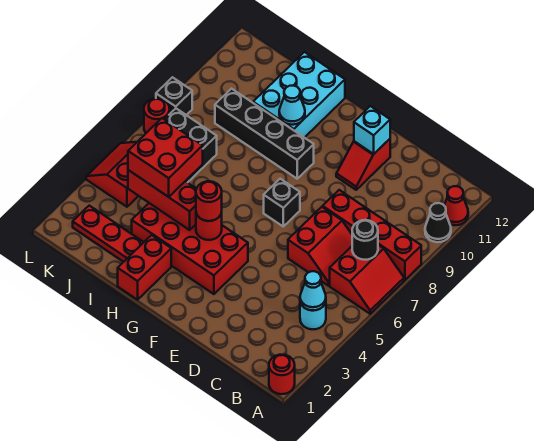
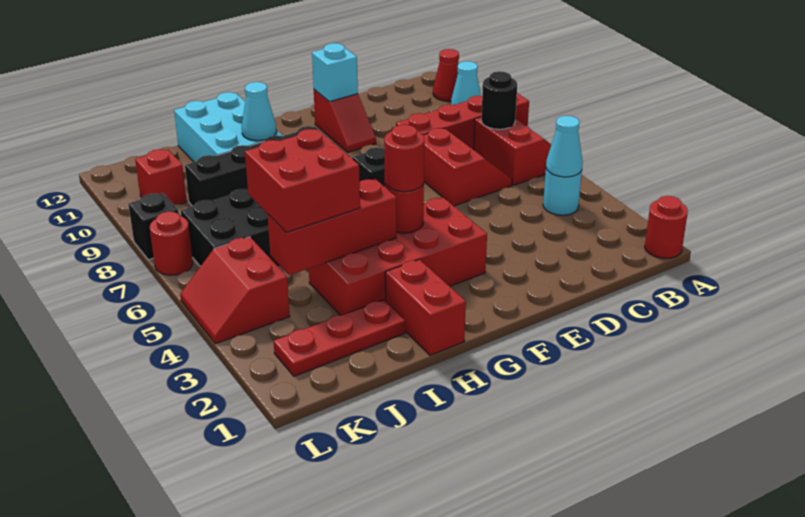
black cone A10 level 1 -> cyan cone A10 level 1
none -> red brick K10 level 1

